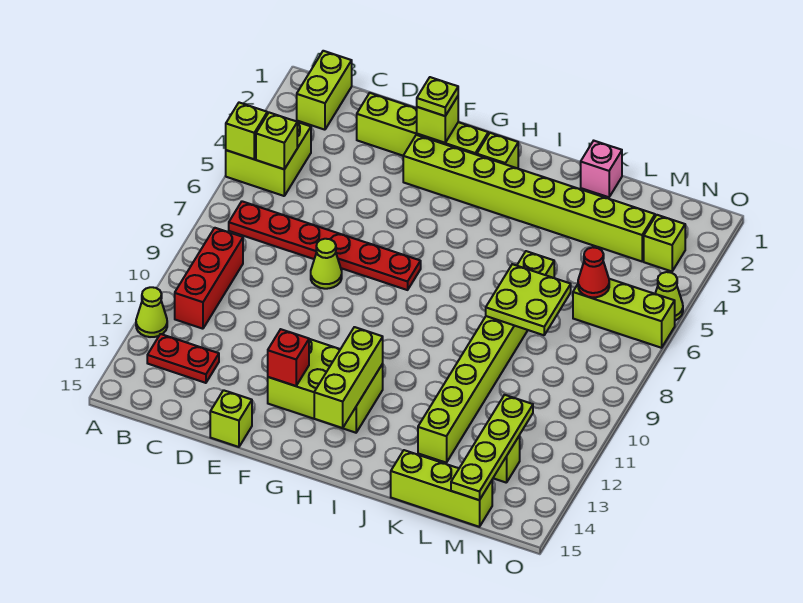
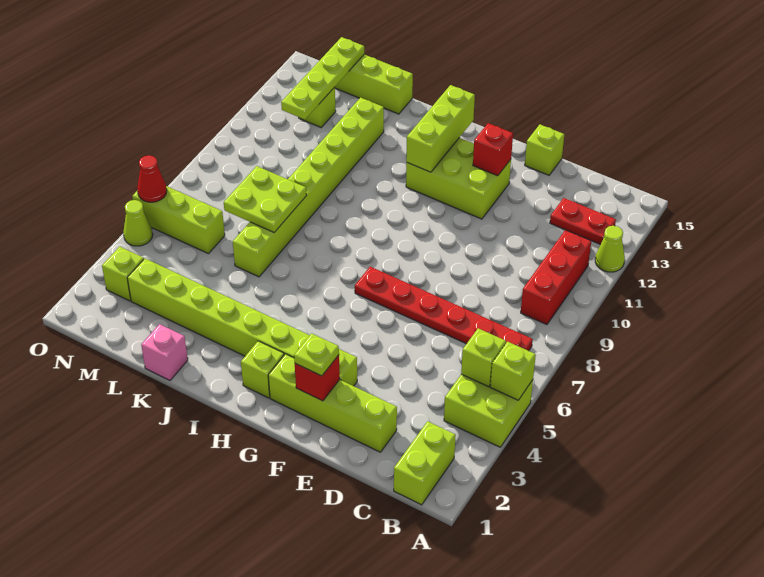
lime cone E8 level 1 -> none
lime brick F2 level 2 -> red brick F2 level 2
red cone M6 level 2 -> red cone O6 level 2

